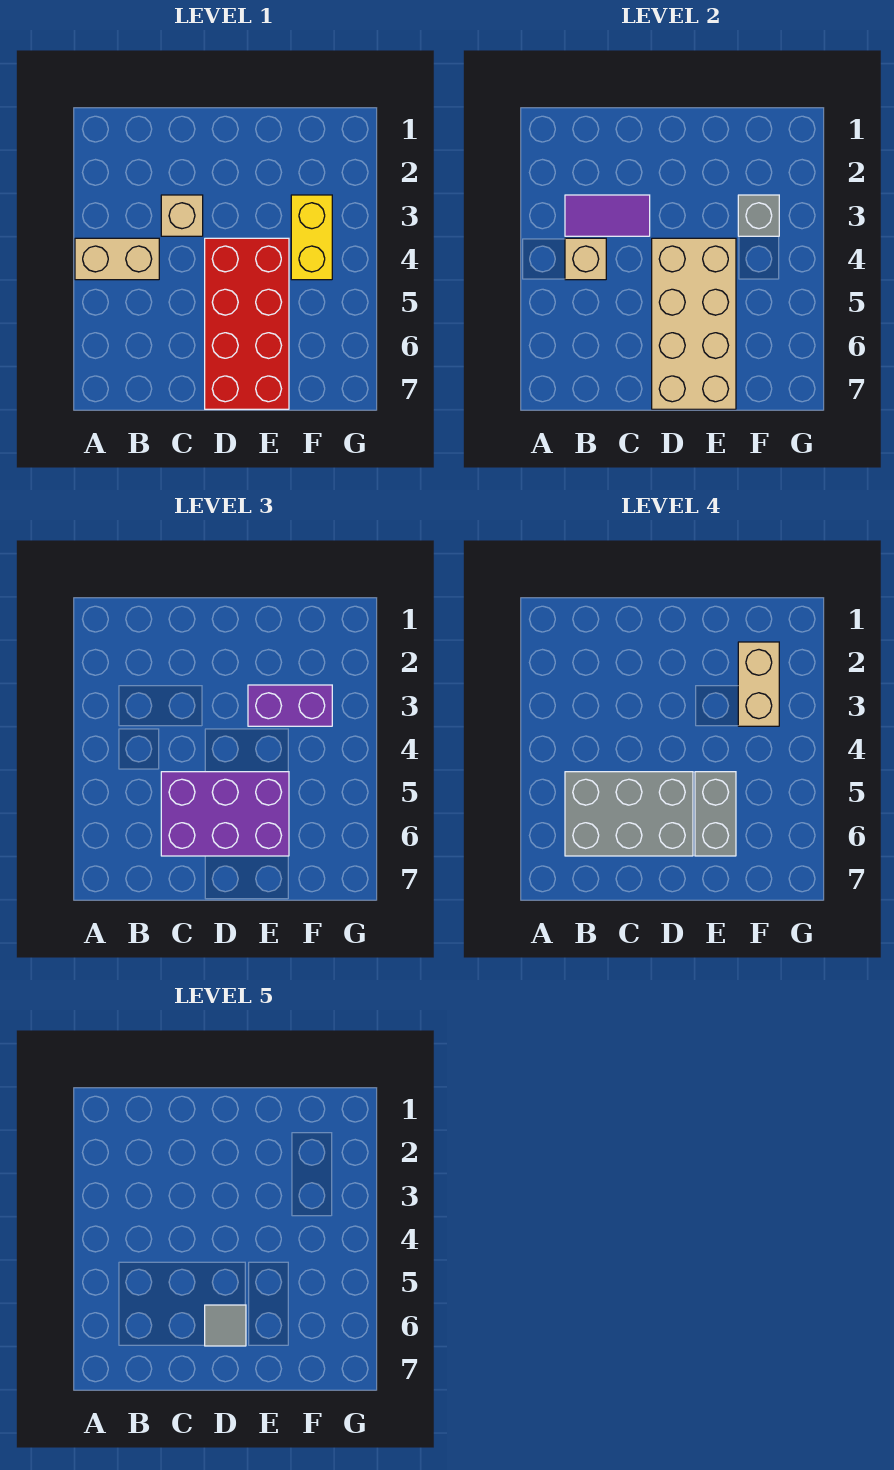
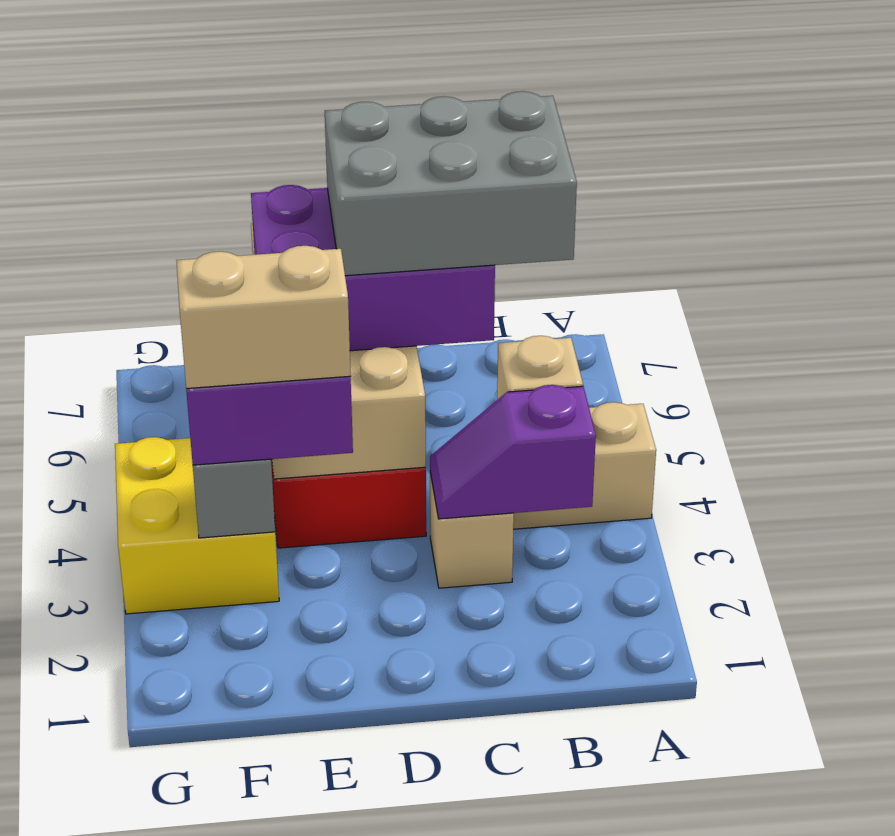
purple tile B3:C3 level 2 -> purple slope B3:C3 level 2 top B
grey tile D6 level 5 -> none
grey brick E5:E6 level 4 -> none
tan brick F2:F3 level 4 -> tan brick E3:F3 level 4
yellow brick F3:F4 level 1 -> yellow brick F3:G4 level 1

